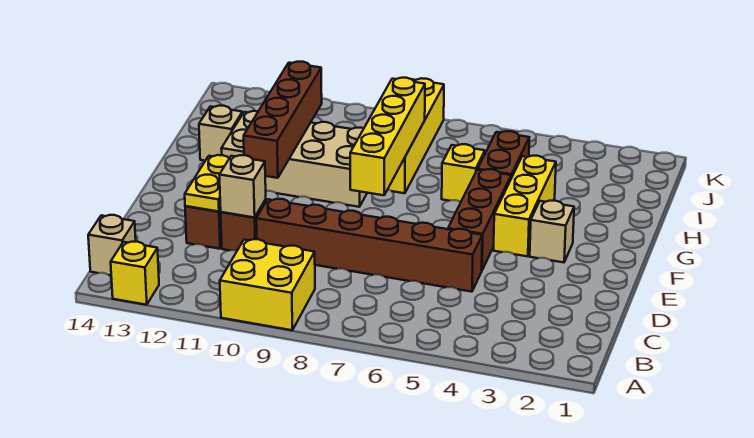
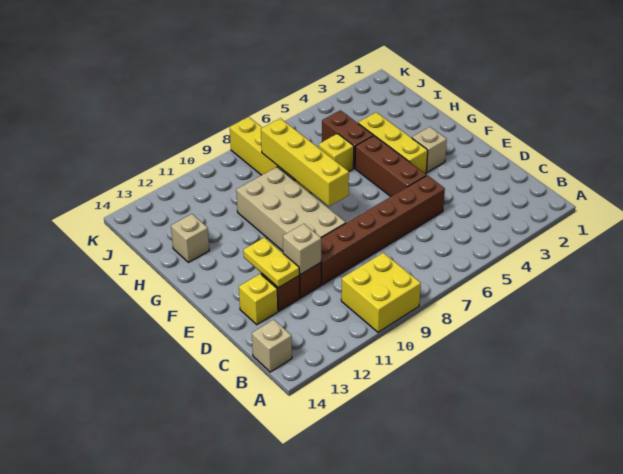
yellow brick A13 level 1 -> yellow brick D13 level 1
brown brick F11:I11 level 2 -> none
tan brick G9:H12 level 1 -> tan brick E9:H10 level 1

